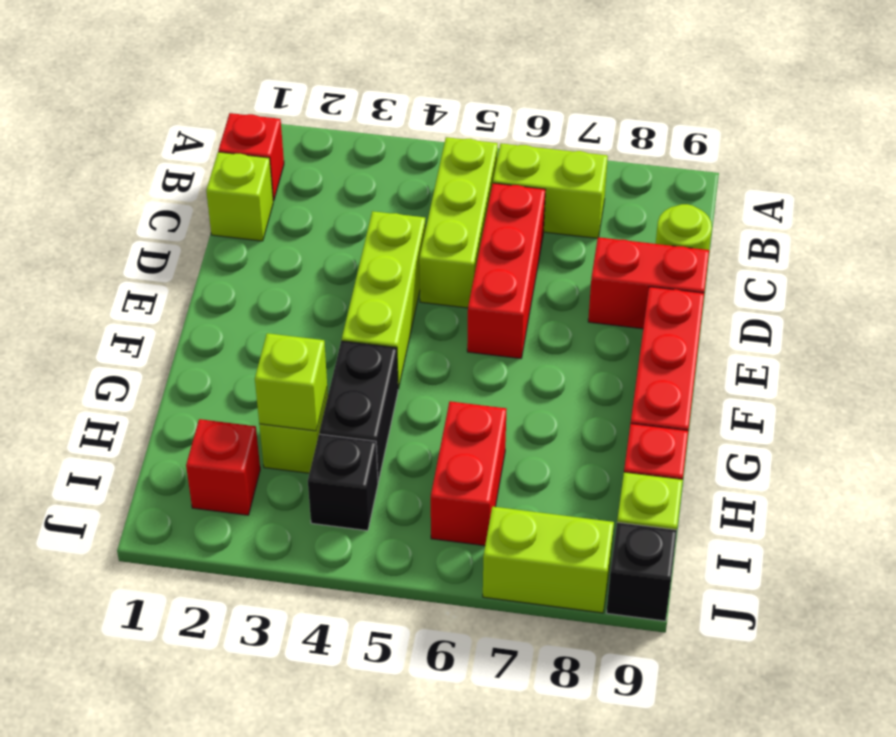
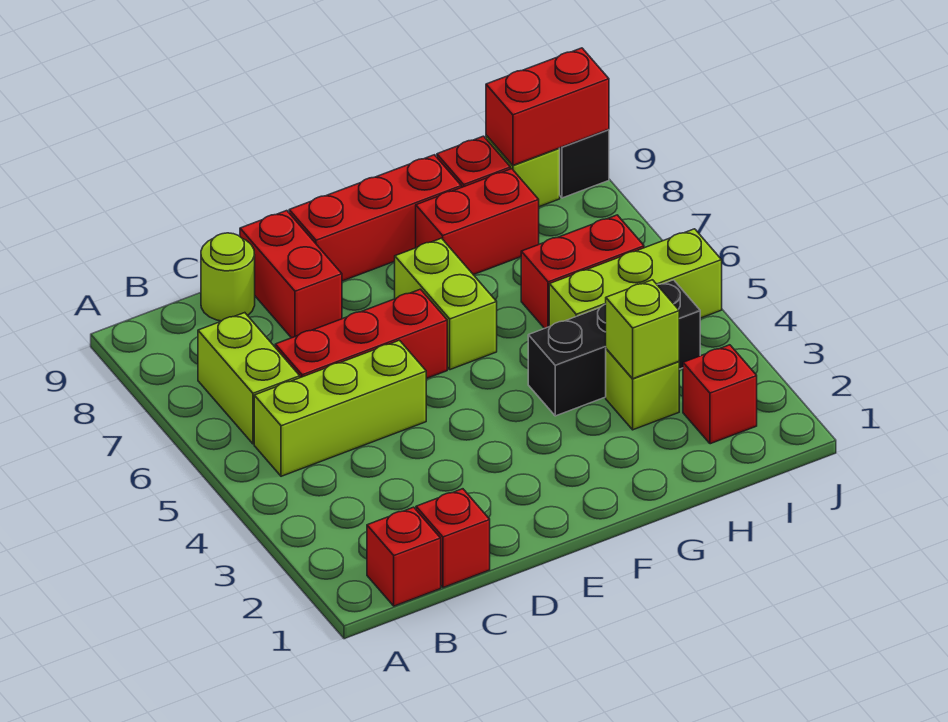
lime brick C1 level 1 -> red brick C1 level 1
lime brick D4:F4 level 1 -> lime brick H5:J5 level 1
none -> red brick G8:H8 level 1
none -> red brick I9:J9 level 2
lime brick J7:J8 level 1 -> lime brick F6:F7 level 1

